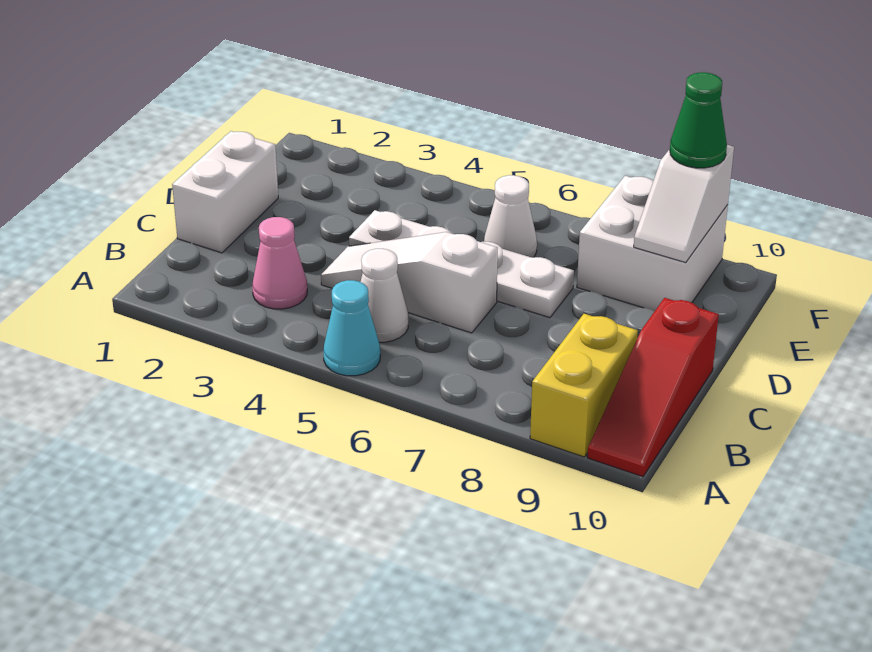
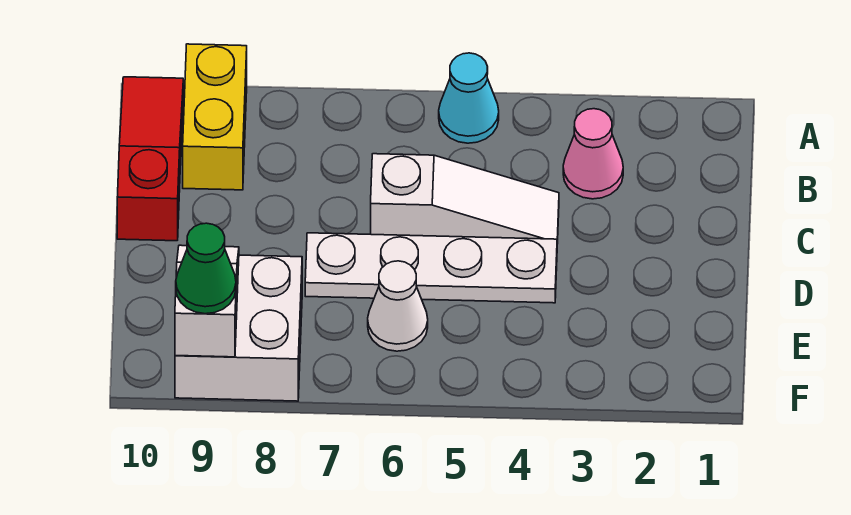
white cone B5 level 1 -> none
white brick C1:D1 level 1 -> none

